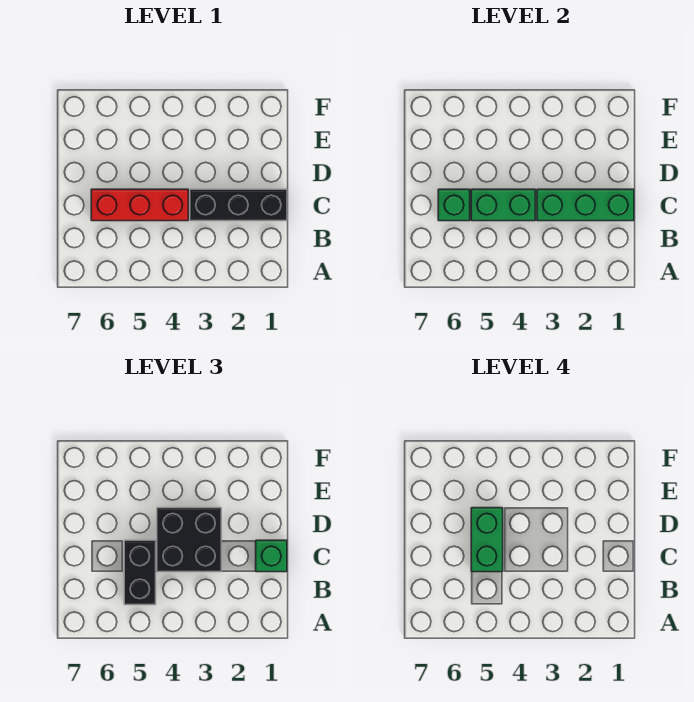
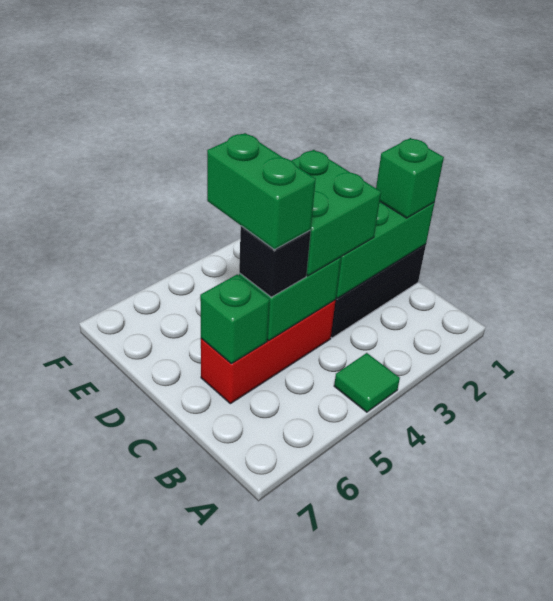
none -> green tile A4 level 1
black brick B5:C5 level 3 -> black brick C5 level 3
black brick C3:D4 level 3 -> green brick C3:D4 level 3

